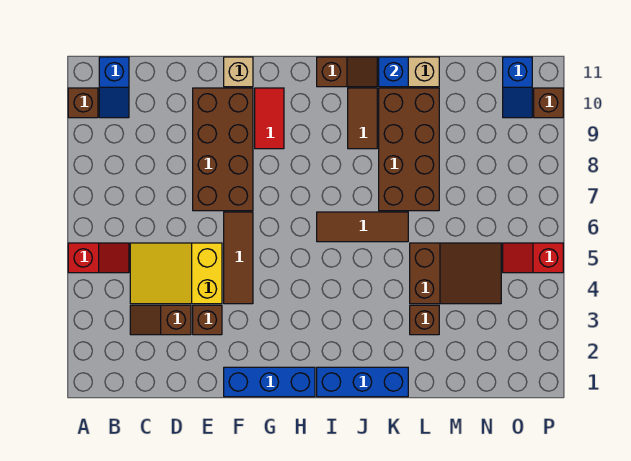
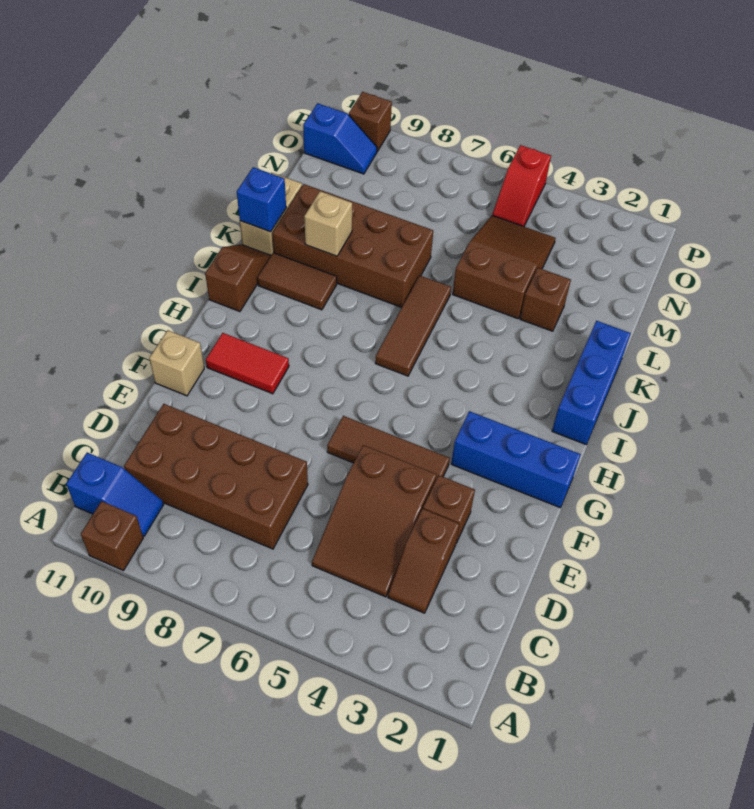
red slope A5:B5 level 1 top A -> none
yellow slope C4:E5 level 1 top E -> brown slope C4:E5 level 1 top E
brown brick E7:F10 level 1 -> brown brick C7:D10 level 1
blue brick F1:H1 level 1 -> blue brick G1:G3 level 1
none -> tan brick K9 level 2

